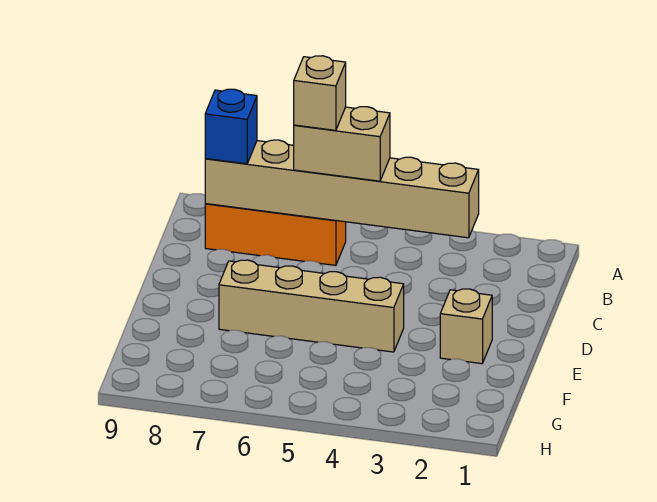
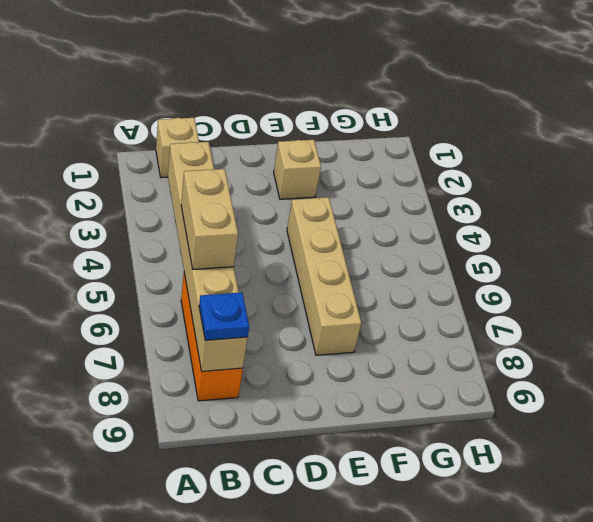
tan brick B6 level 4 -> tan brick B1 level 1
blue brick B8 level 3 -> blue plate B8 level 3

